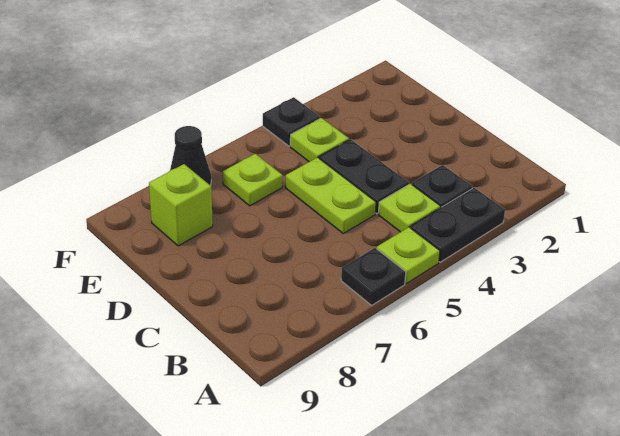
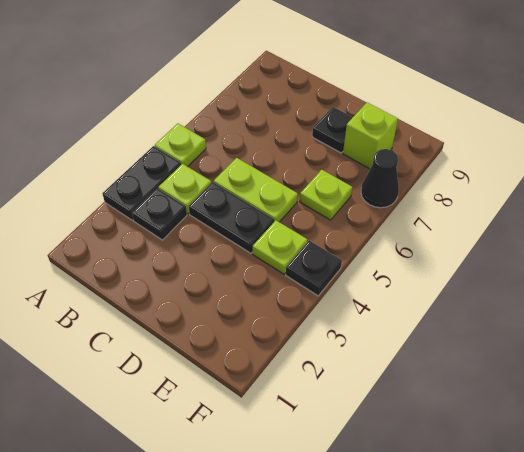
black plate A6 level 1 -> black plate D8 level 1

